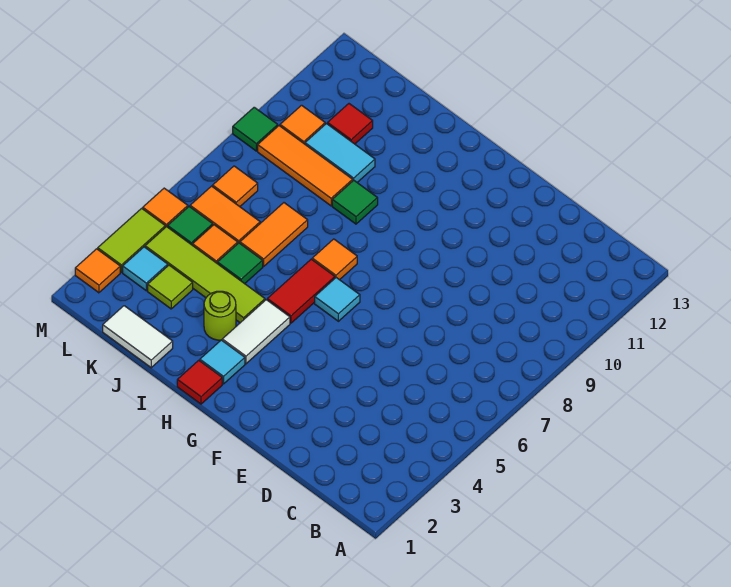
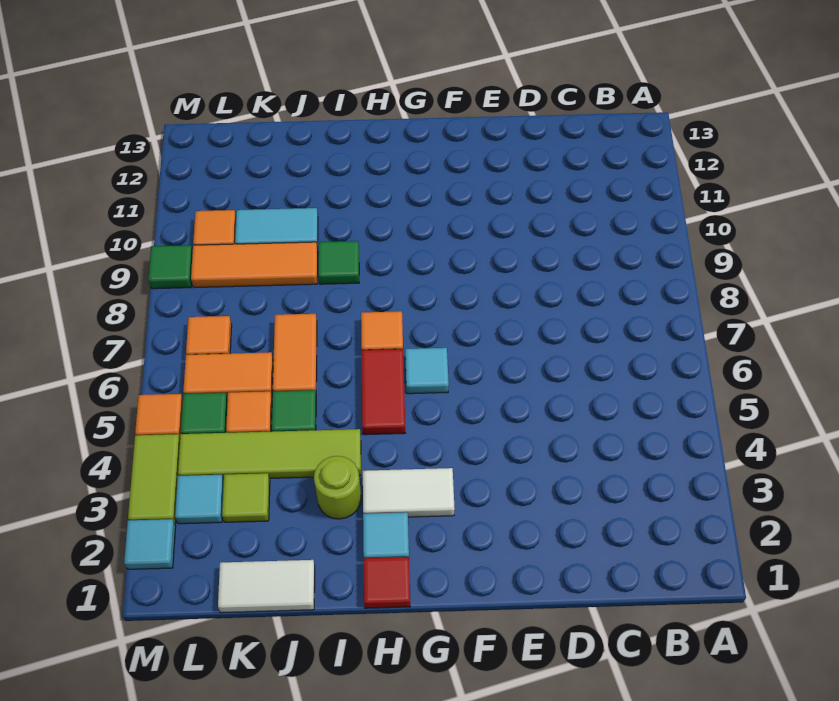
white tile H3:H4 level 1 -> white tile G3:H3 level 1
red tile K11 level 1 -> none
orange tile M2 level 1 -> cyan tile M2 level 1

